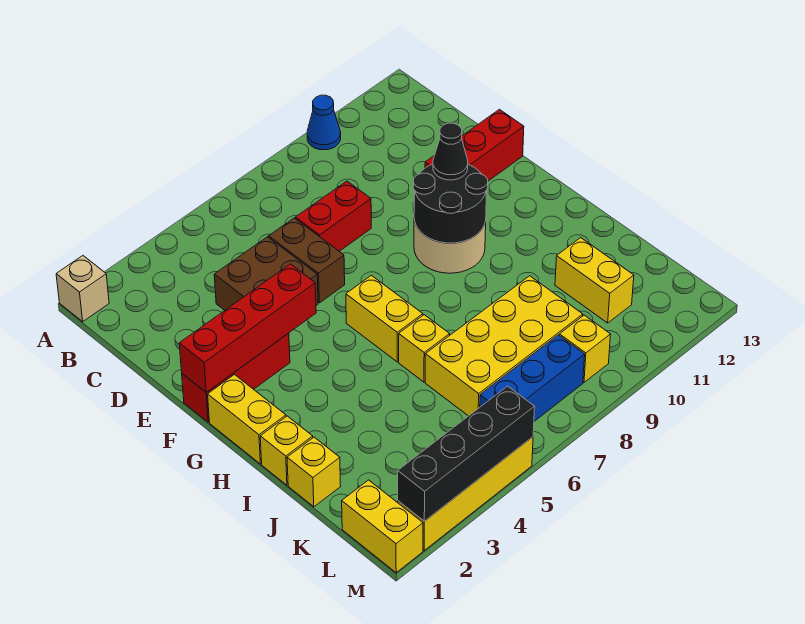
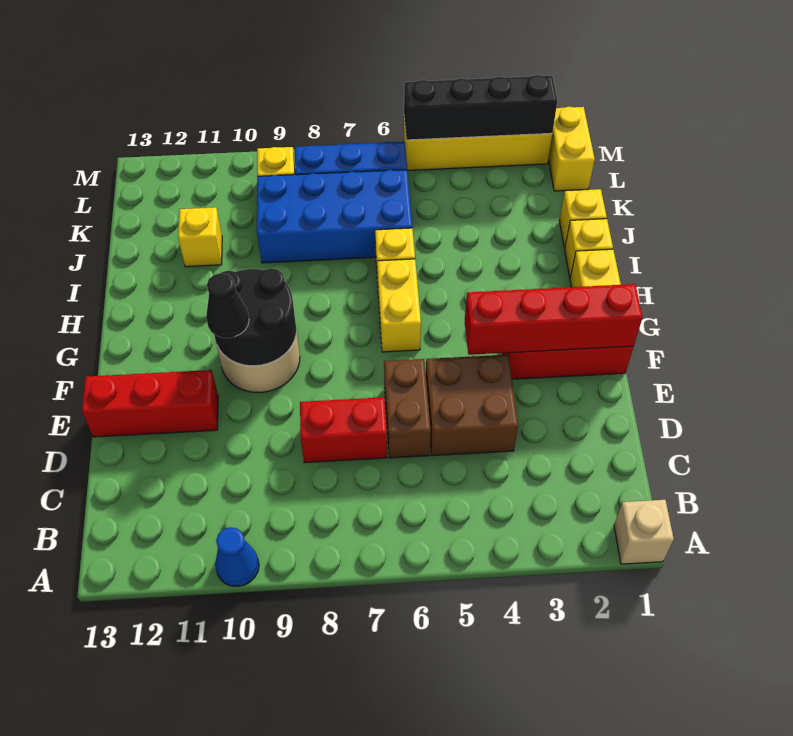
yellow brick J6:K9 level 1 -> blue brick J6:K9 level 1
yellow brick J11:K11 level 1 -> yellow brick J11 level 1

